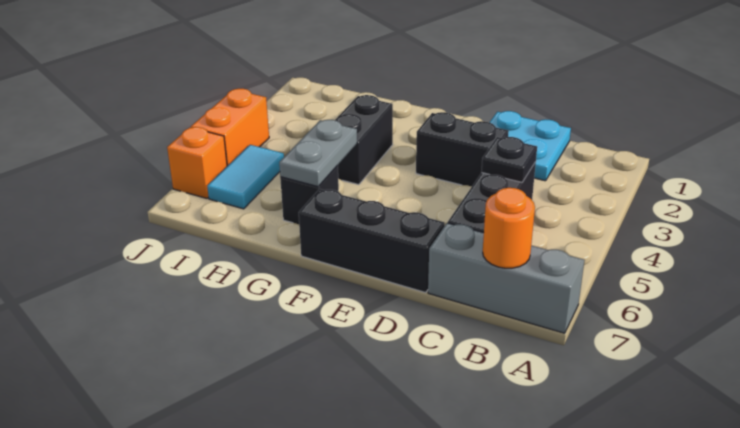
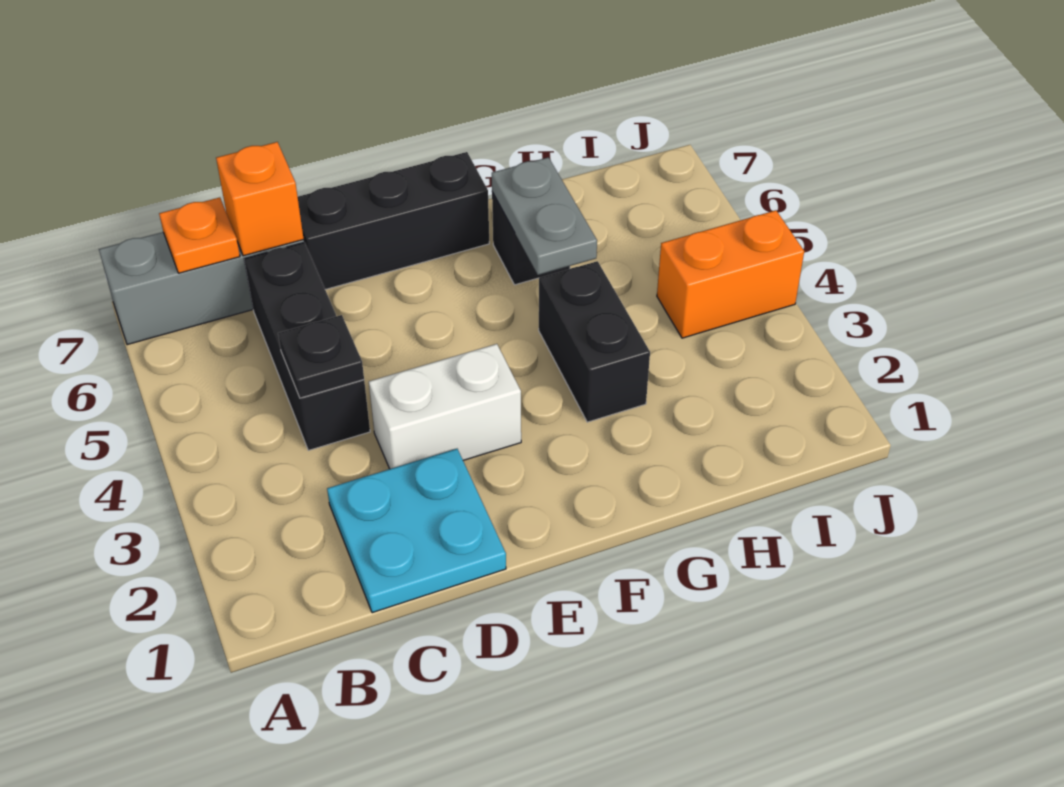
orange round brick B7 level 2 -> orange plate B7 level 2
black brick D3:E3 level 1 -> white brick D3:E3 level 1
cyan tile I5:I6 level 1 -> none
orange brick J4:J5 level 1 -> orange brick I4:J4 level 1
orange brick J6 level 1 -> orange brick C7 level 2

